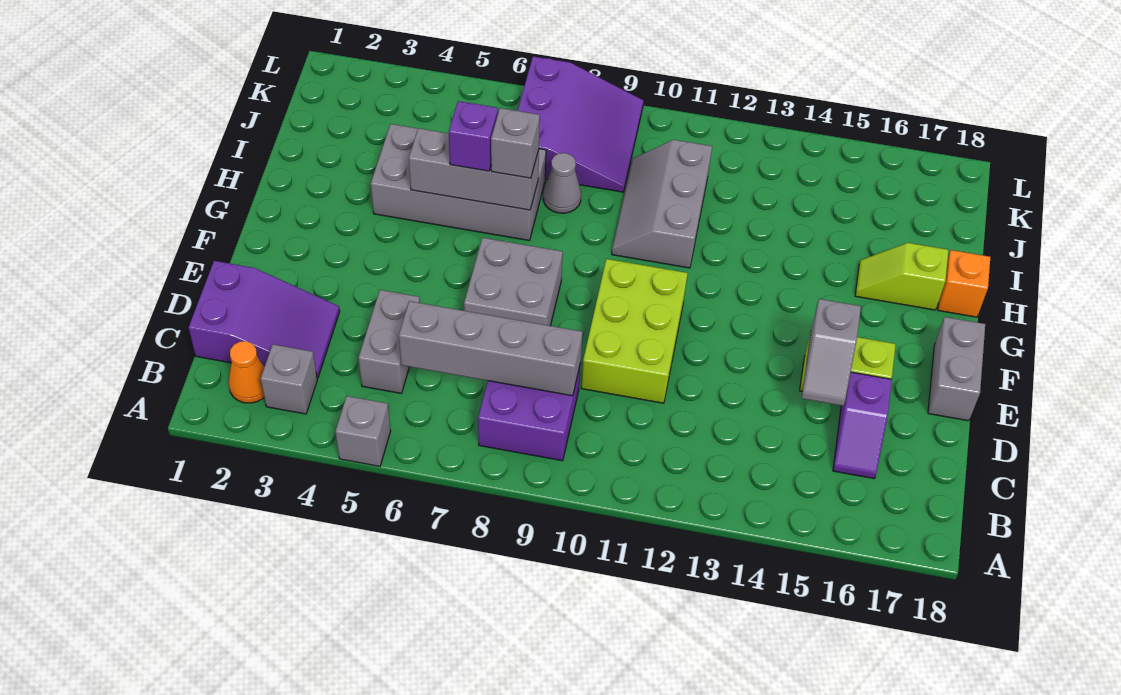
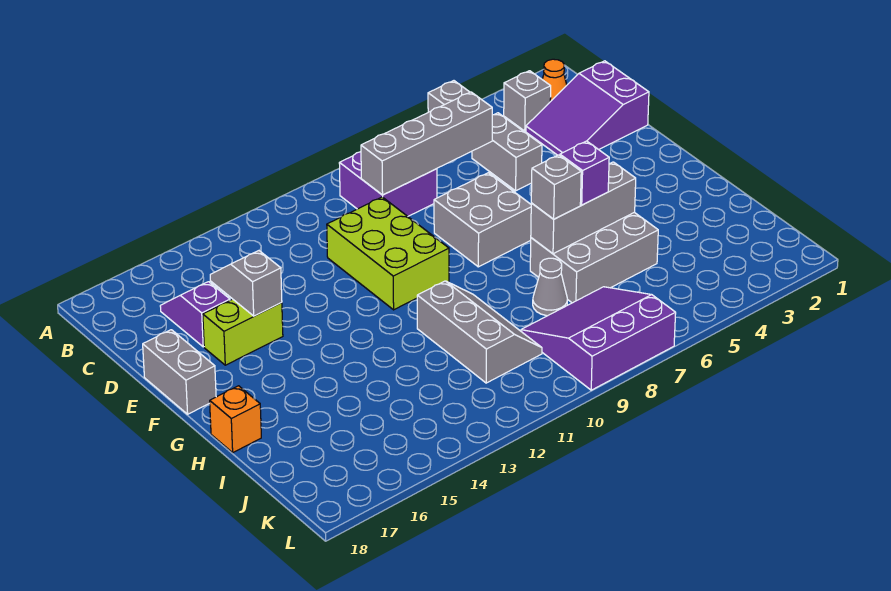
grey brick H4:I7 level 1 -> grey brick H5:I7 level 1
lime slope H16:H17 level 1 top 17 -> none
purple slope J7:L9 level 1 top 7 -> purple slope J7:L9 level 1 top L

